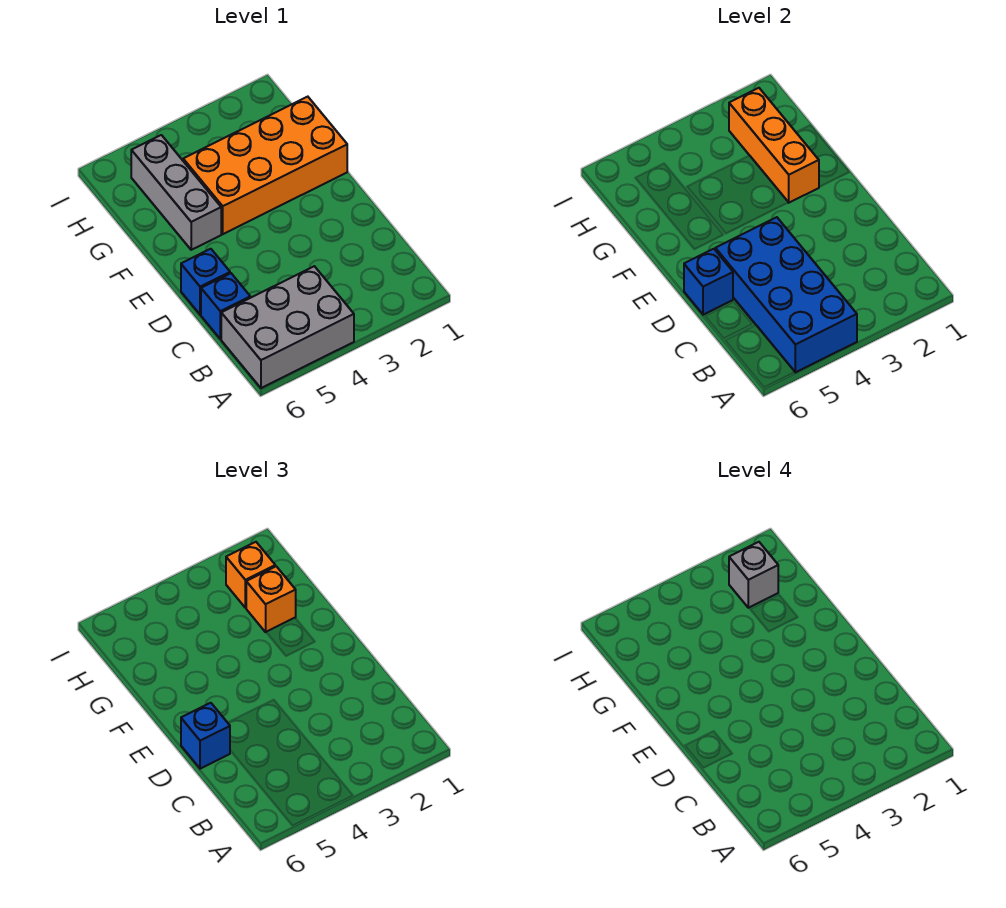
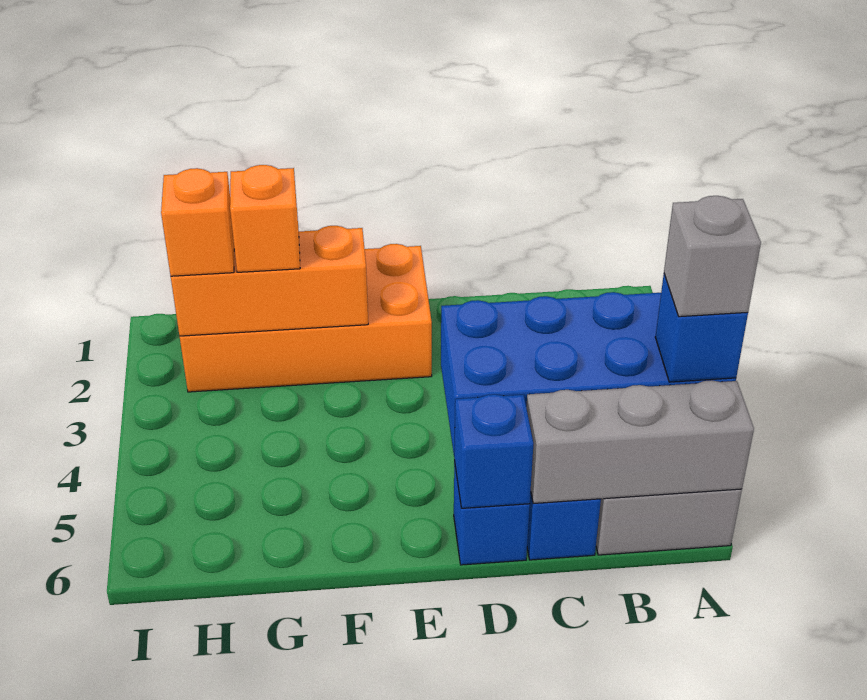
blue brick D6 level 3 -> blue brick A5 level 3
orange brick F1:G4 level 1 -> orange brick E1:H2 level 1
grey brick F5:H5 level 1 -> grey brick A6:C6 level 2
grey brick H2 level 4 -> grey brick A5 level 4

